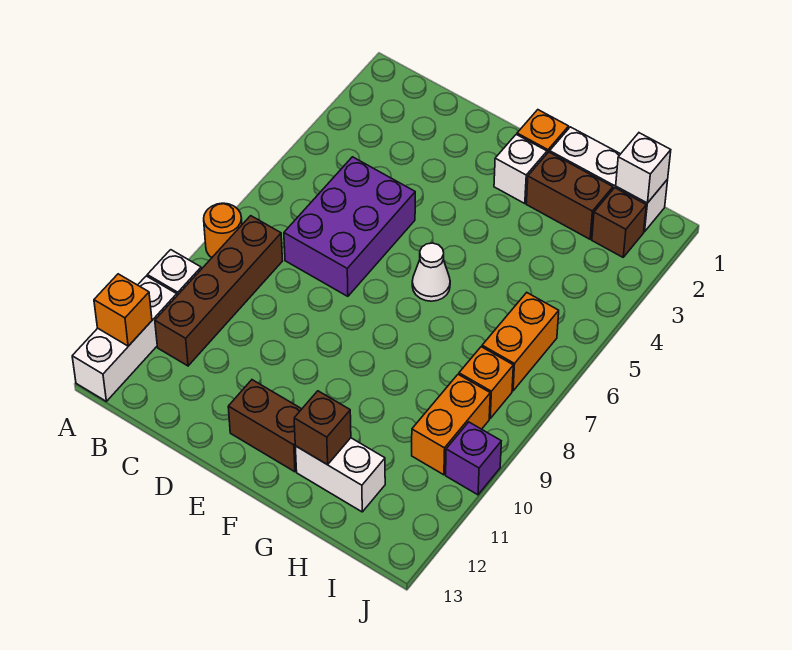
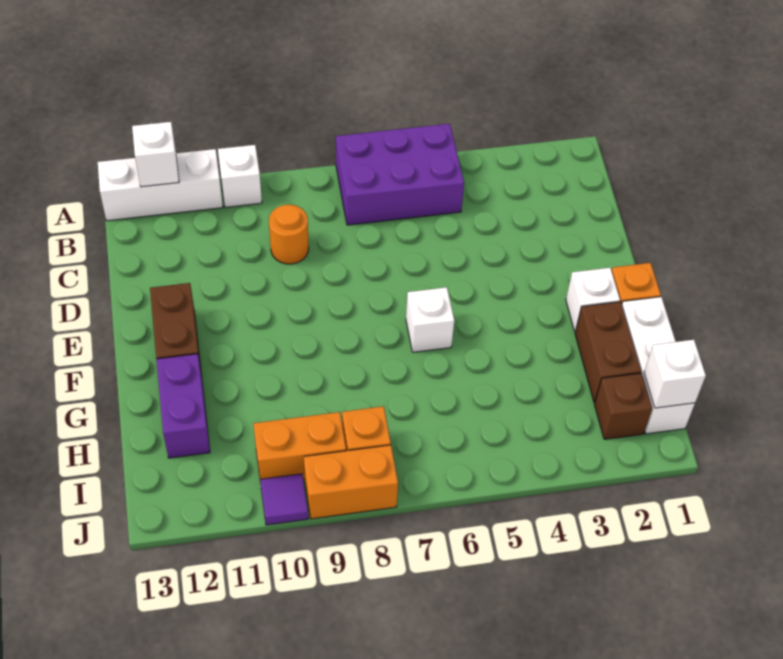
orange round brick A8 level 1 -> orange round brick C9 level 1
orange brick A12 level 2 -> white brick A12 level 2
brown brick B8:B11 level 1 -> none
purple brick C5:D7 level 1 -> purple brick A5:B7 level 1
white cone F6 level 1 -> white brick F6 level 1
white brick G12:H12 level 1 -> purple brick G12:H12 level 1
brown brick G12 level 2 -> none
orange brick I6:I7 level 1 -> orange brick J8:J9 level 1
purple brick J10 level 1 -> purple tile J10 level 1

